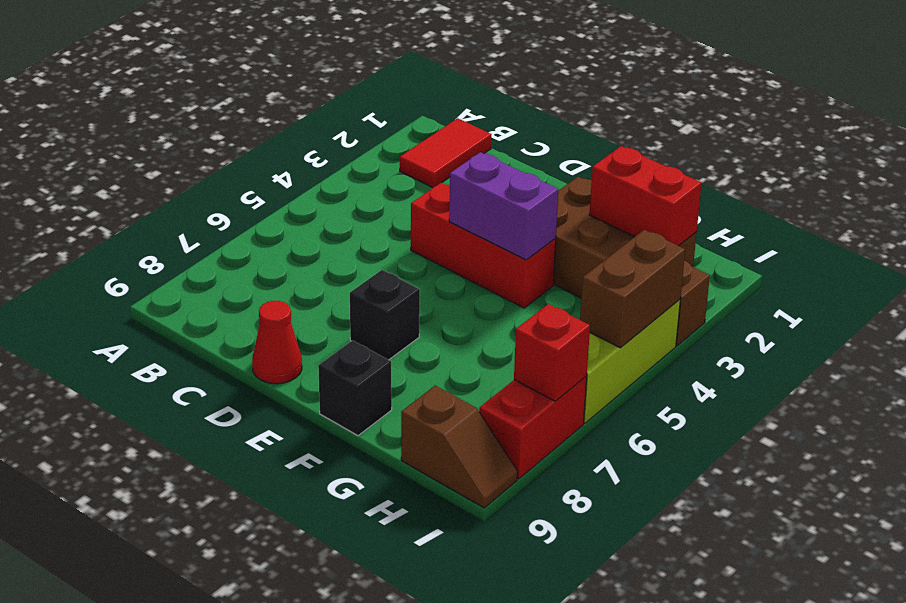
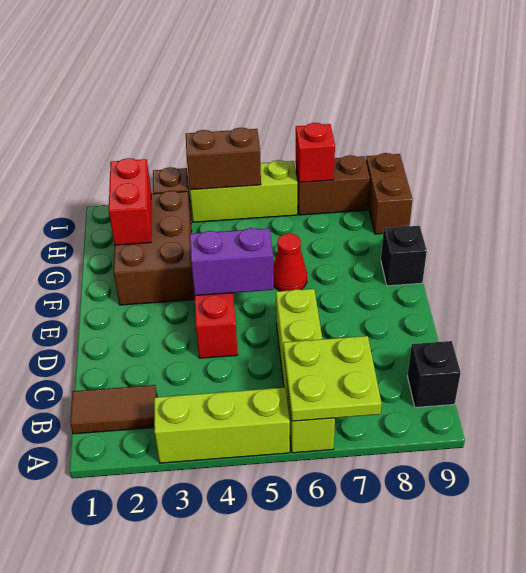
none -> lime brick A3:A5 level 1
none -> lime brick A6:D6 level 1
none -> lime plate A6:B7 level 2
red tile B1:B2 level 1 -> brown tile B1:B2 level 1
red cone D9 level 1 -> red cone F6 level 1
purple brick E4:F4 level 2 -> purple brick E4:E5 level 2
black brick E7 level 1 -> black brick B9 level 1
brown slope H9:I9 level 1 top H -> brown brick H9:I9 level 1
red brick I7:I8 level 1 -> brown brick I7:I8 level 1

